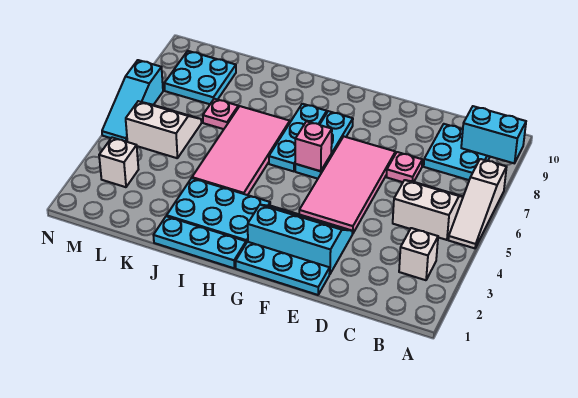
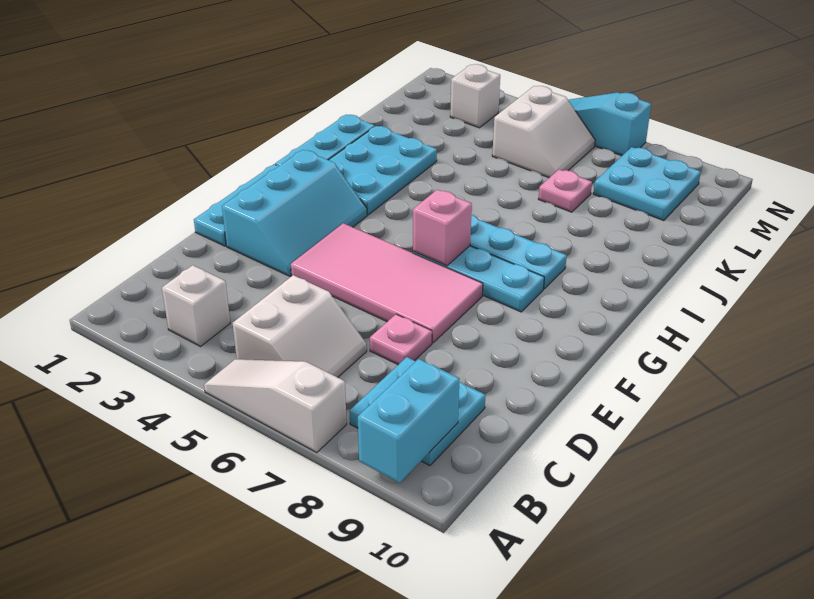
pink tile I4:J7 level 1 -> none

